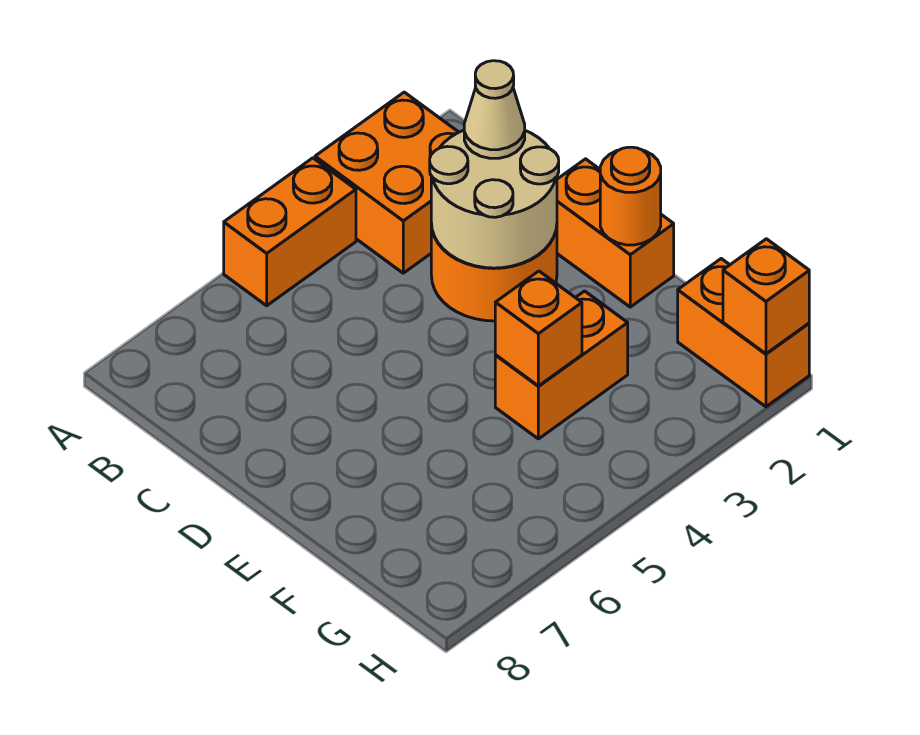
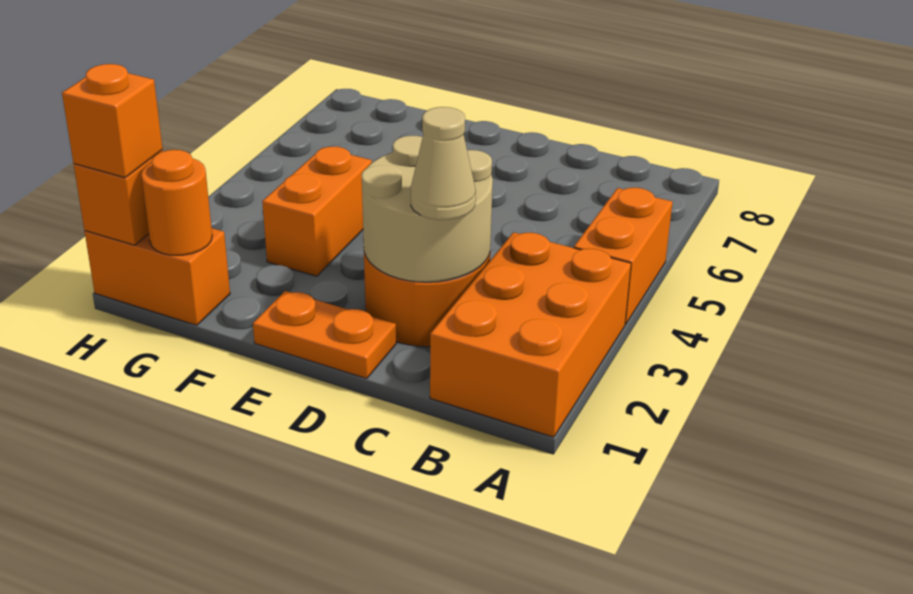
orange brick A2:B3 level 1 -> orange brick A1:B3 level 1
orange brick D1:E1 level 1 -> orange plate D1:E1 level 1
orange round brick E1 level 2 -> orange round brick G1 level 2
orange brick F4 level 2 -> orange brick H1 level 3

